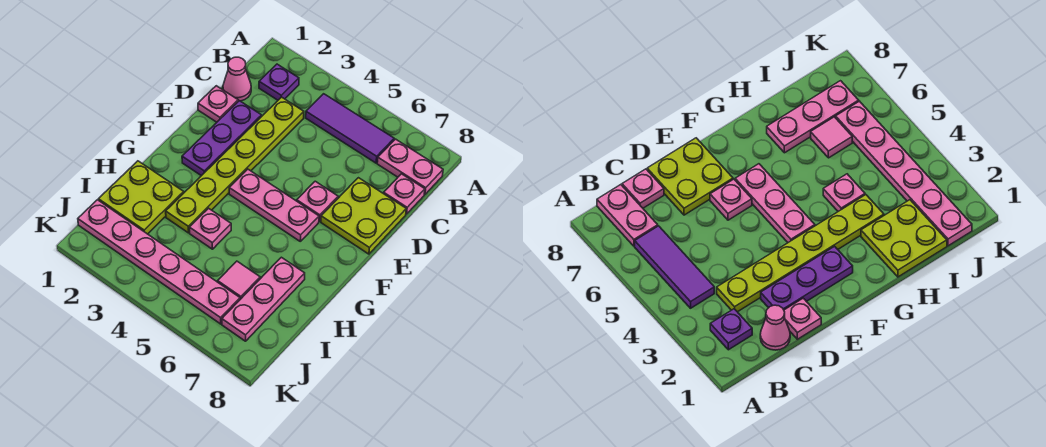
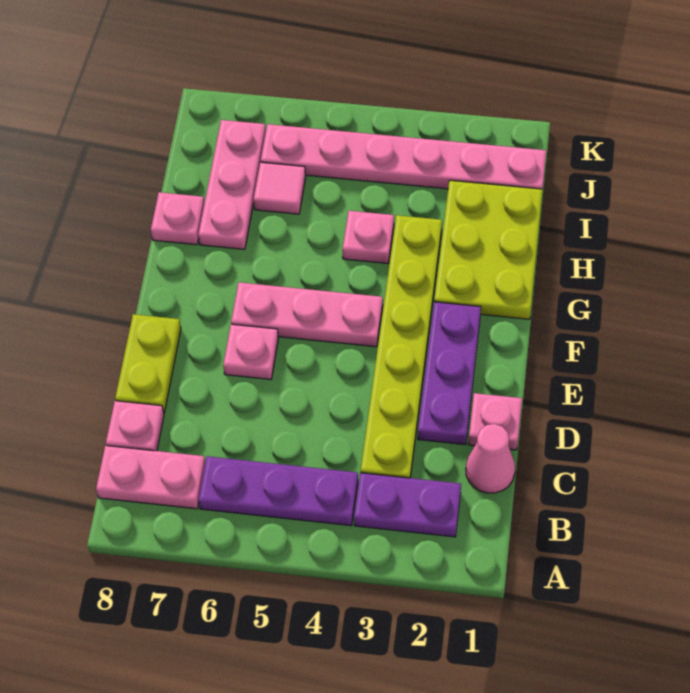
purple plate B2 level 1 -> purple plate B2:B3 level 1
purple tile B4:B6 level 1 -> purple plate B4:B6 level 1
lime plate D7:E8 level 1 -> lime plate D8:E8 level 1
lime plate H1:I2 level 1 -> lime plate G1:I2 level 1
none -> pink plate H8 level 1

